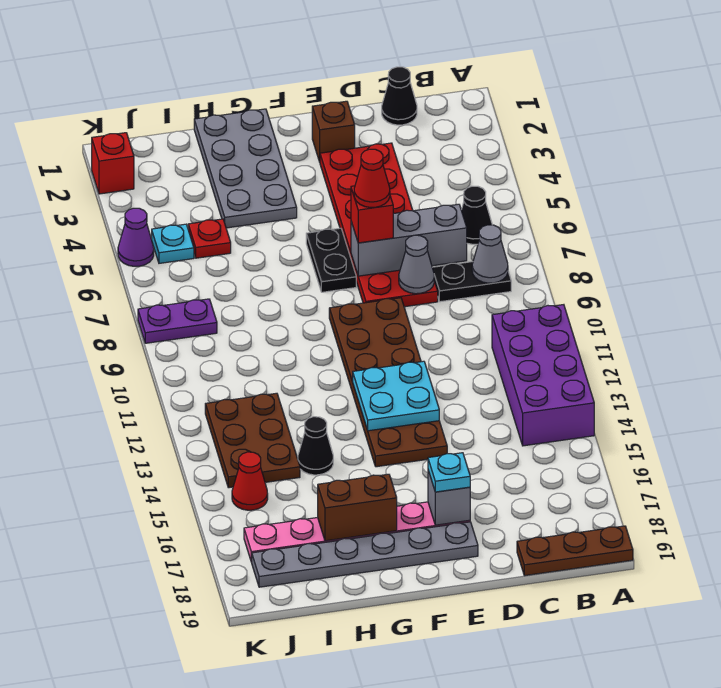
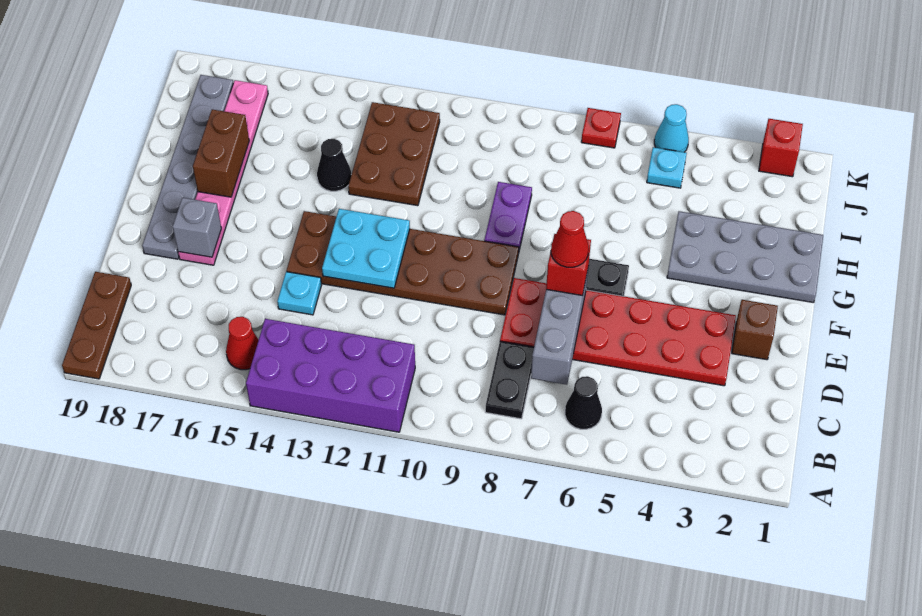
grey cone B8 level 2 -> none
black cone C1 level 1 -> none
grey cone D8 level 2 -> none
cyan plate E17 level 3 -> cyan plate D14 level 1
red plate I5 level 1 -> red plate K7 level 1
brown plate I12:J14 level 1 -> brown plate H12:J13 level 1
purple plate J8:K8 level 1 -> purple plate G9:H9 level 1
red cone J15 level 1 -> red cone B15 level 1
purple cone K5 level 1 -> cyan cone K5 level 1

